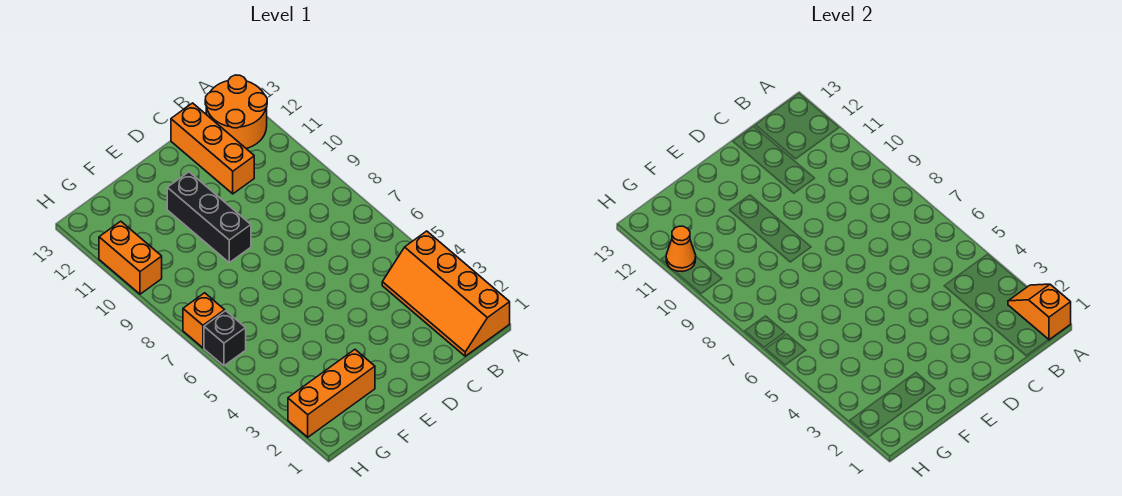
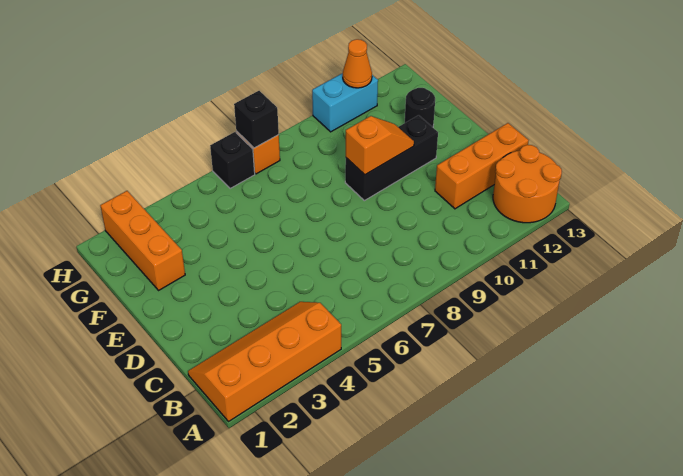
orange slope A1:A2 level 2 top 1 -> orange slope E9:E10 level 2 top 9
none -> black round brick F12 level 1
none -> black brick H7 level 2
orange brick H10:H11 level 1 -> cyan brick H10:H11 level 1

